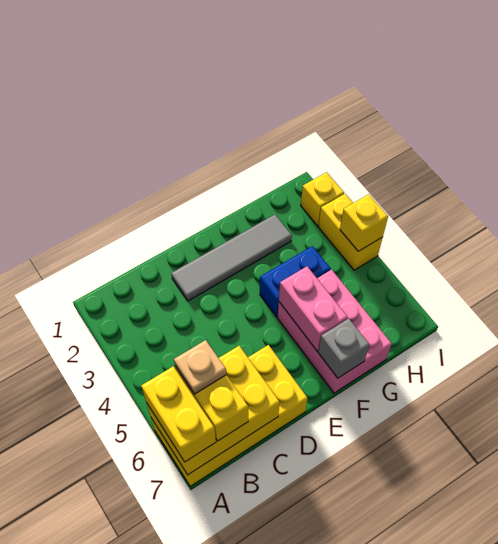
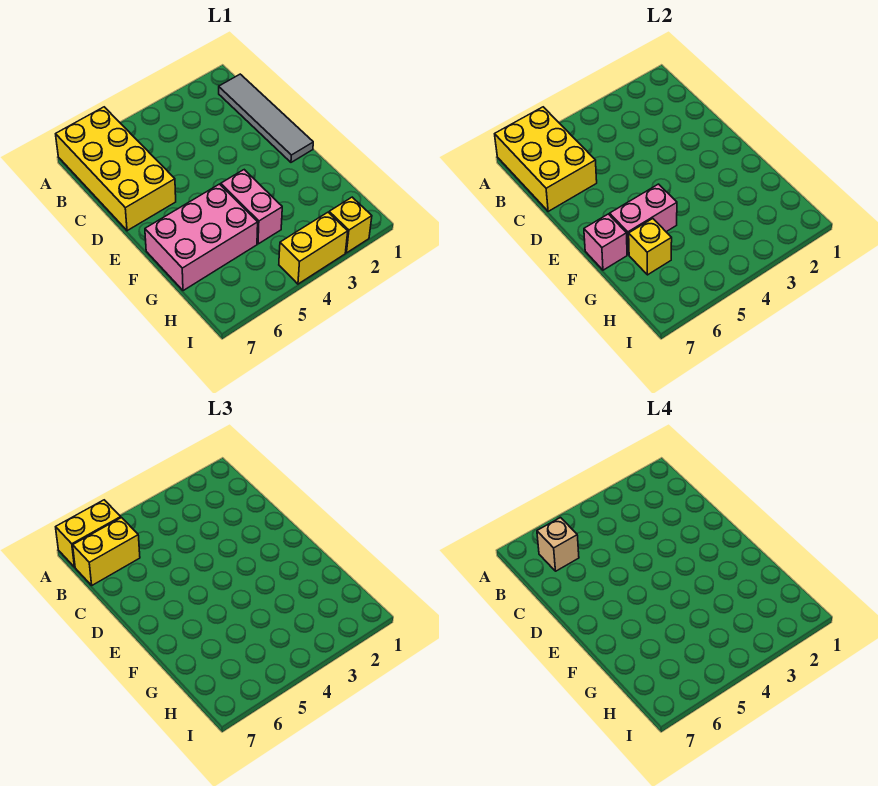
tan plate B6 level 4 -> tan brick B6 level 4
grey tile D2:G2 level 1 -> grey tile B1:E1 level 1
blue brick F4:G4 level 1 -> pink brick F4:G4 level 1
grey brick F7 level 2 -> pink brick F7 level 2
yellow brick I4 level 2 -> yellow brick G6 level 2

